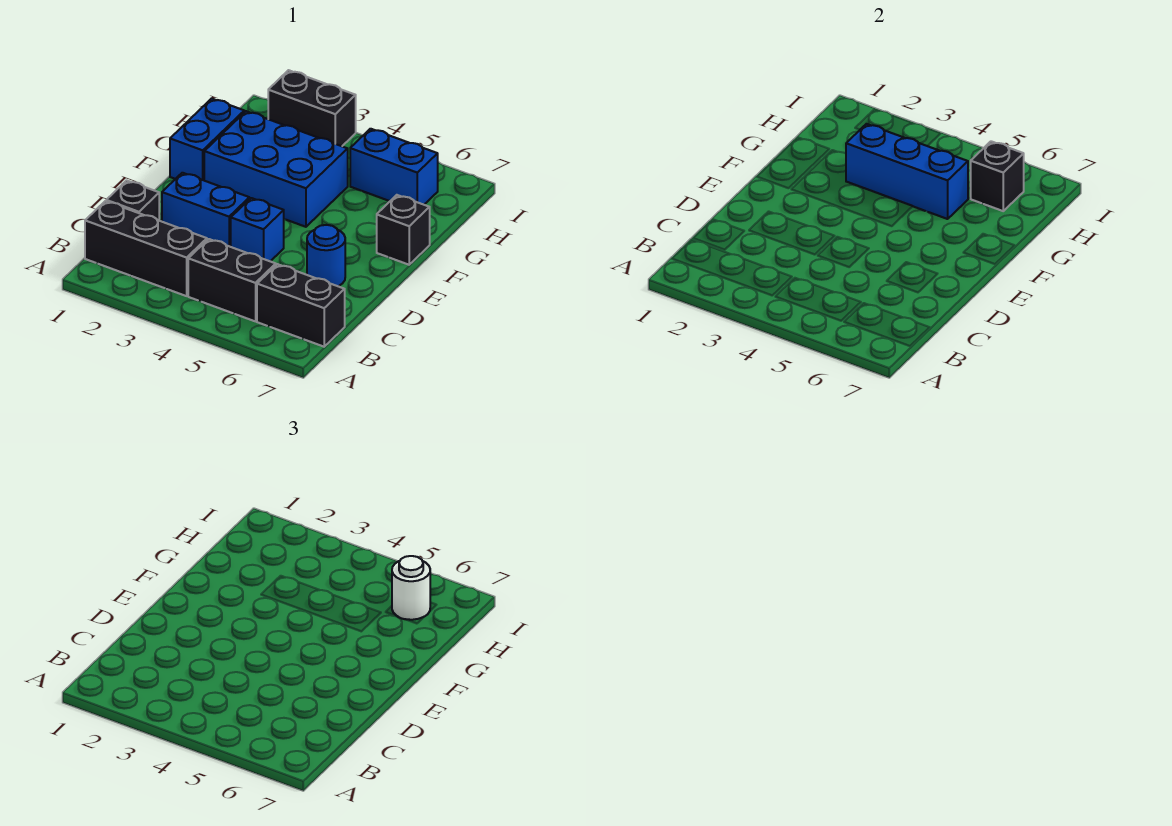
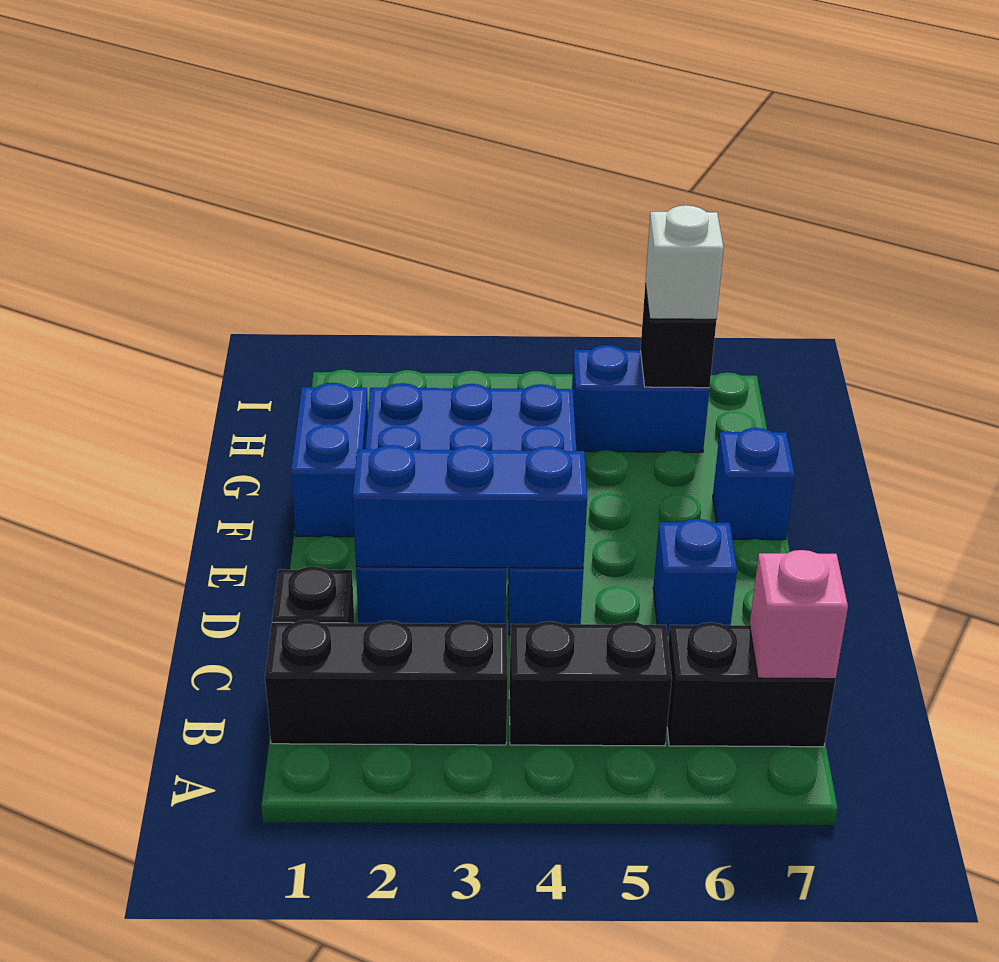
none -> pink brick B7 level 2
blue round brick D6 level 1 -> blue brick D6 level 1
black brick F7 level 1 -> blue brick F7 level 1
blue brick G3:G5 level 2 -> blue brick D2:D4 level 2
white round brick H6 level 3 -> white brick H6 level 3
black brick I2:I3 level 1 -> none

